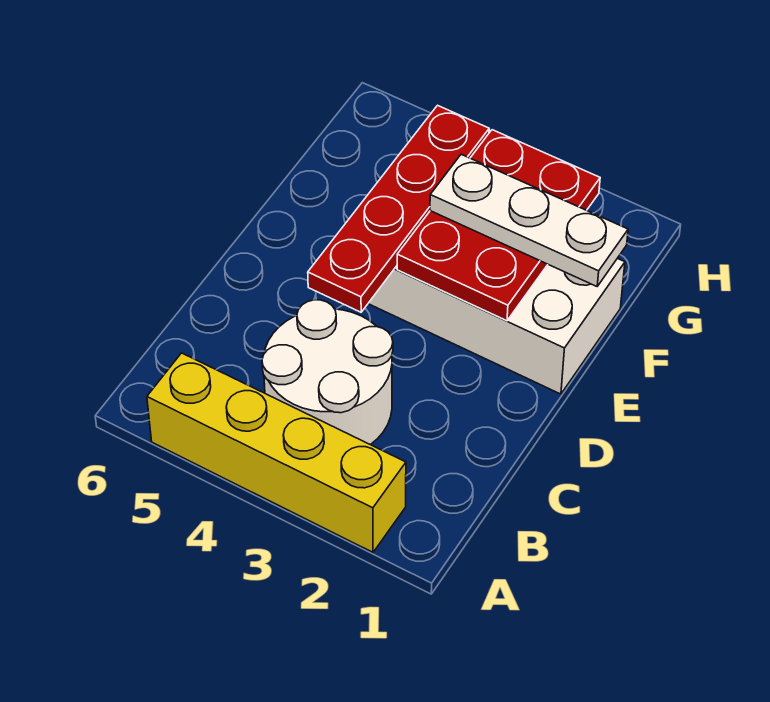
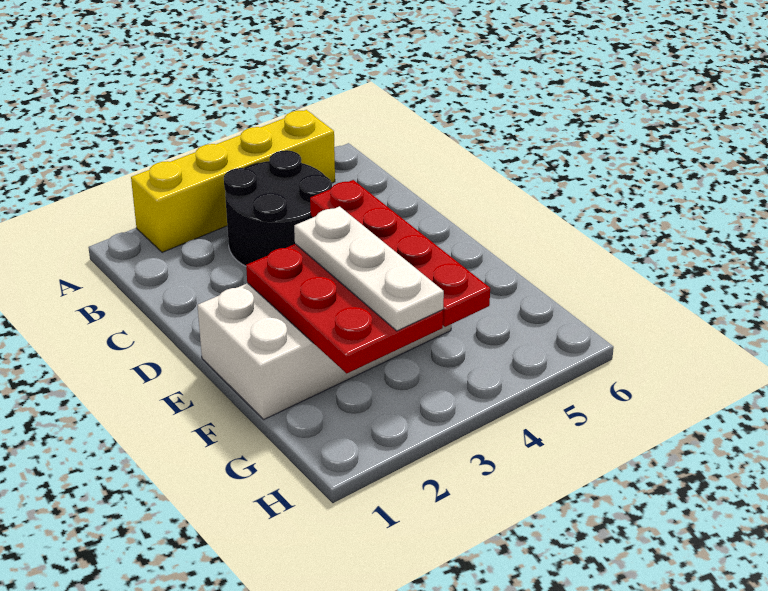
white round brick B3:C4 level 1 -> black round brick B3:C4 level 1
white plate F1:F3 level 3 -> white plate E3:G3 level 3

